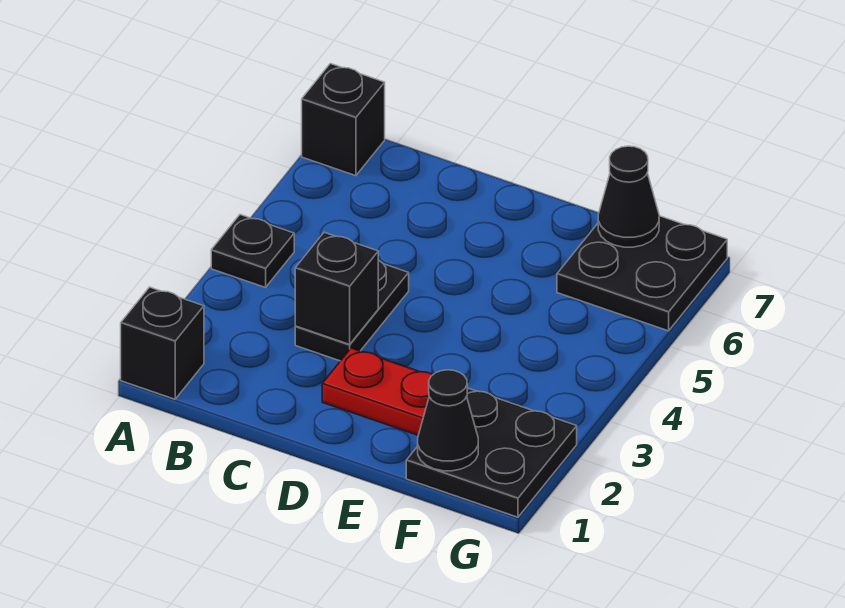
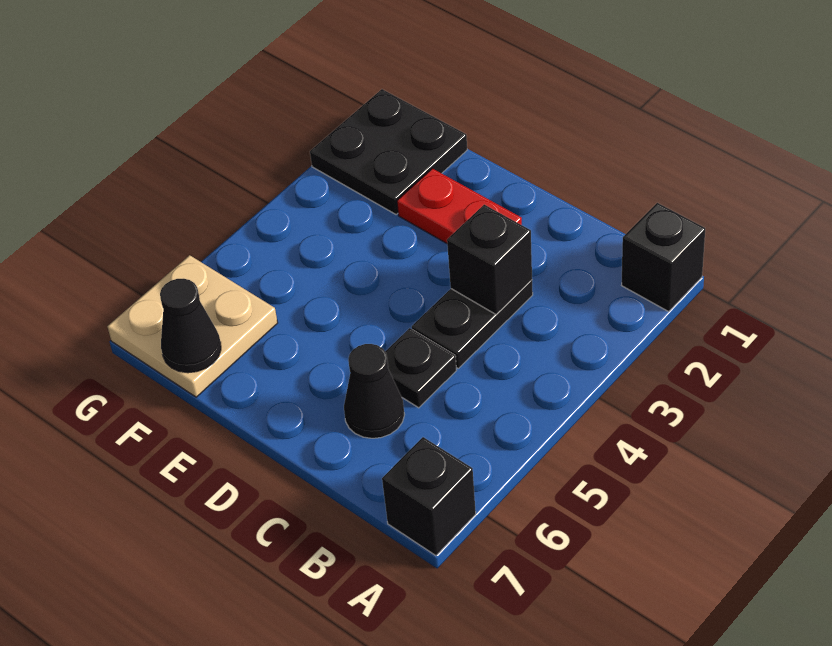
black plate A4 level 1 -> black plate C5 level 1
black cone F1 level 2 -> black cone C6 level 1
black plate F6:G7 level 1 -> tan plate F6:G7 level 1

